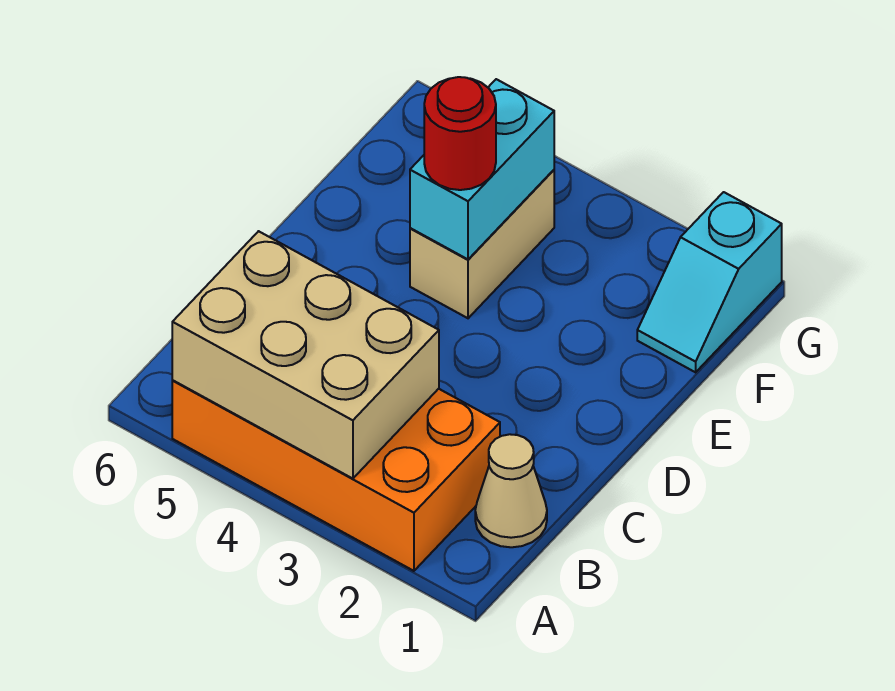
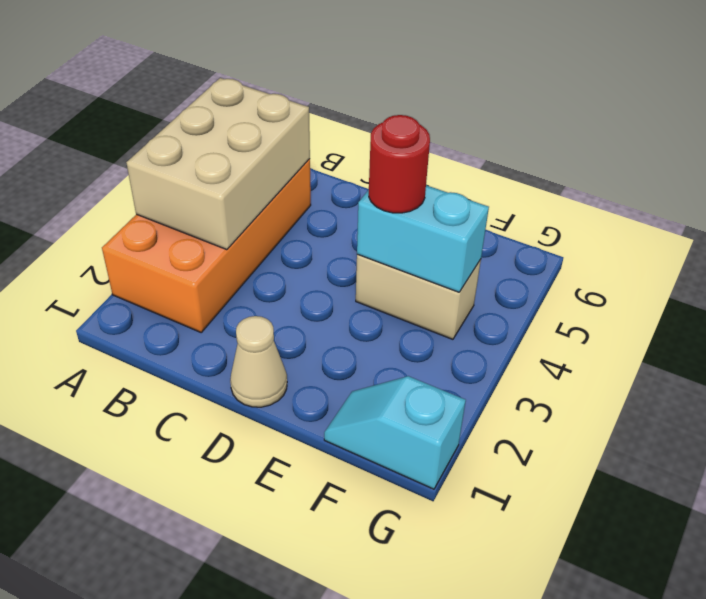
tan cone B1 level 1 -> tan cone D1 level 1

